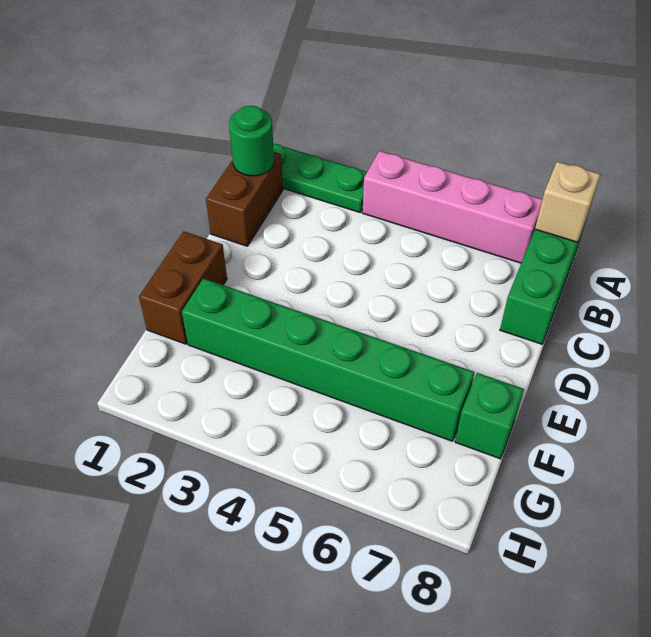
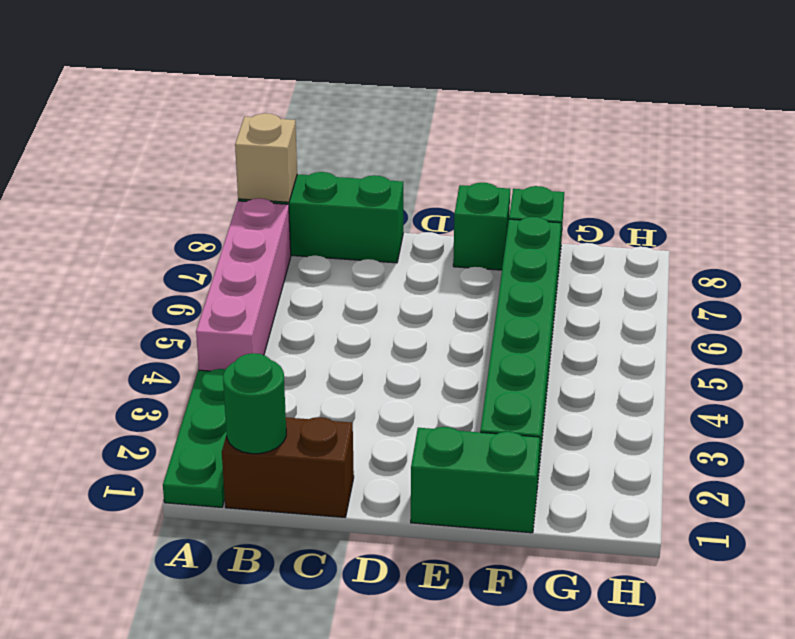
brown brick E1:F1 level 1 -> green brick E1:F1 level 1
none -> green brick E8 level 1

